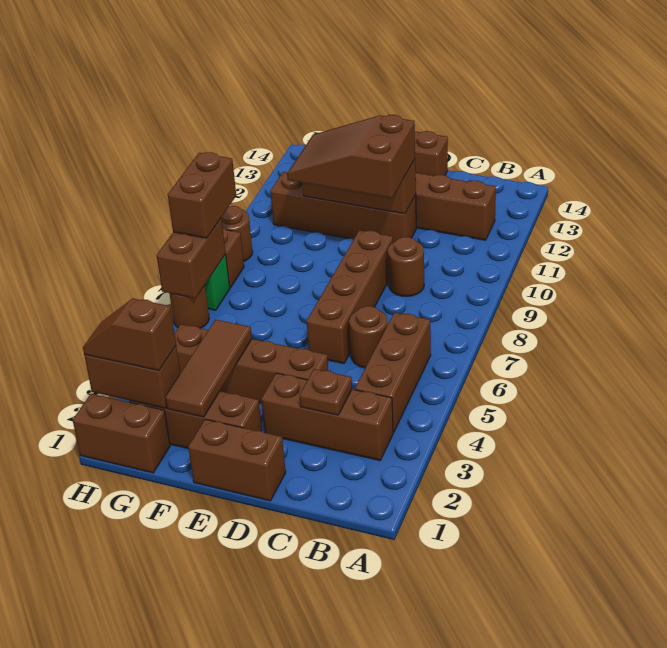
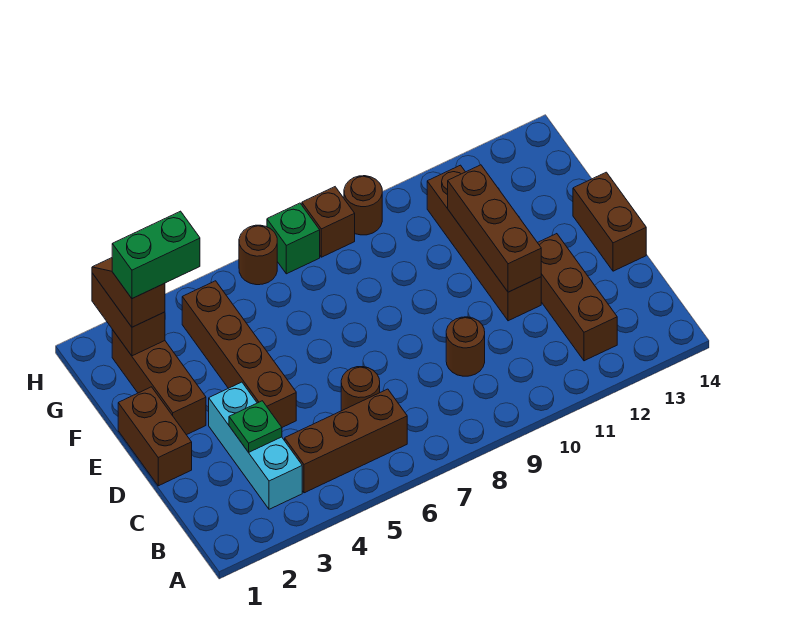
brown brick B3:D3 level 1 -> cyan brick B3:D3 level 1
brown plate C3 level 2 -> green plate C3 level 2
brown brick D6:D9 level 1 -> none
brown slope D10:F11 level 3 top D -> none
brown tile F2:F4 level 2 -> none
brown brick G1:H1 level 1 -> none
none -> green brick G2:G3 level 4
brown brick H6:H7 level 2 -> none
brown brick H7:H8 level 3 -> none

